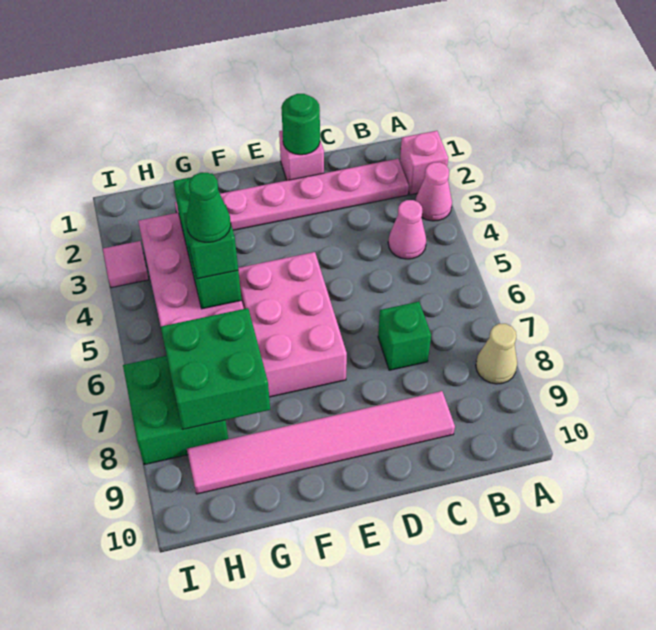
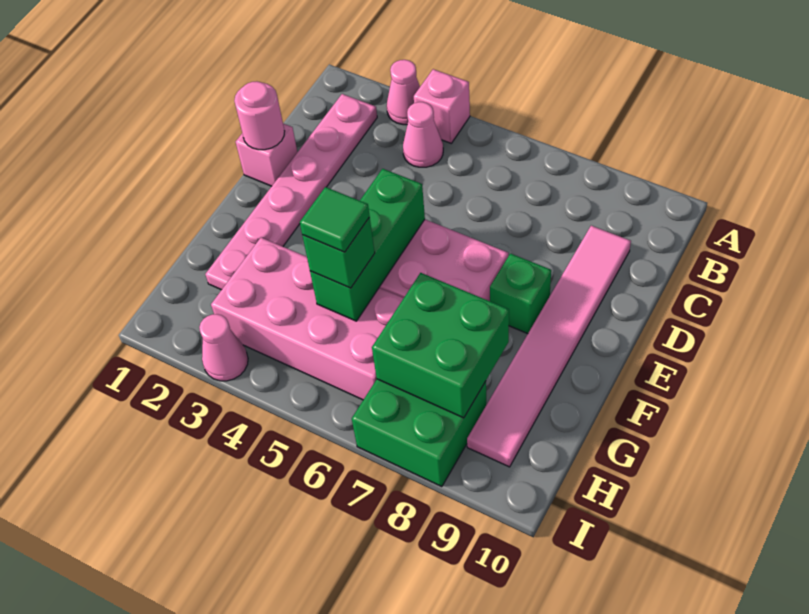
pink brick A2 level 1 -> pink brick A4 level 1
tan cone A8 level 1 -> none
green brick C7 level 1 -> green brick E8 level 1
green round brick D1 level 2 -> pink round brick D1 level 2
green brick G3:G5 level 2 -> green brick E5:G5 level 2
green cone G5 level 4 -> green tile G5 level 4
pink tile I3 level 1 -> pink cone I3 level 1

